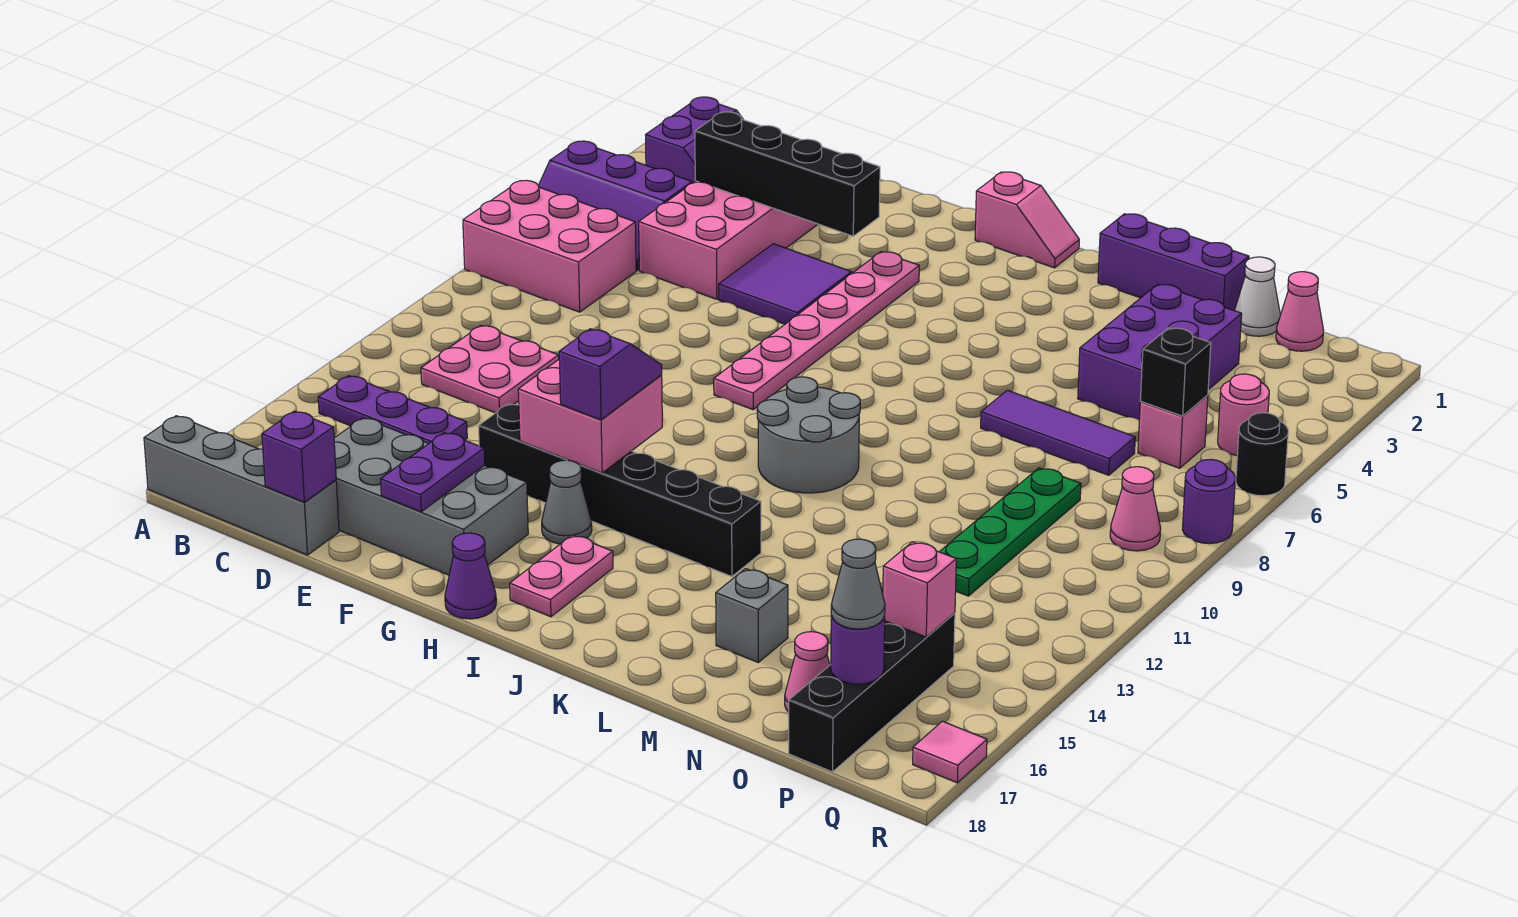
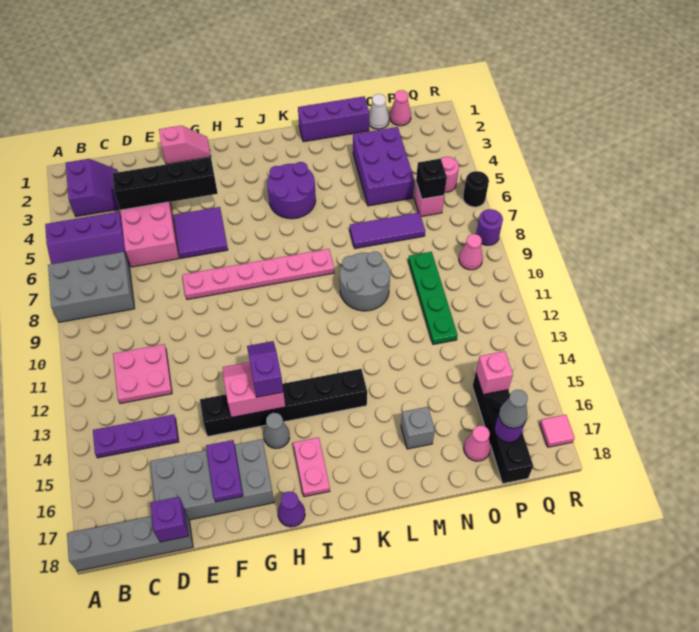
pink brick A7:C8 level 1 -> grey brick A7:C8 level 1
pink brick G13:H14 level 2 -> pink slope G13:H14 level 2 top 14
pink plate H4:H9 level 1 -> pink plate F8:K8 level 1
pink slope I1:J1 level 1 top I -> pink slope F1:G1 level 1 top F
none -> purple round brick J4:K5 level 1
grey round brick J10:K11 level 1 -> grey round brick L9:M10 level 1

